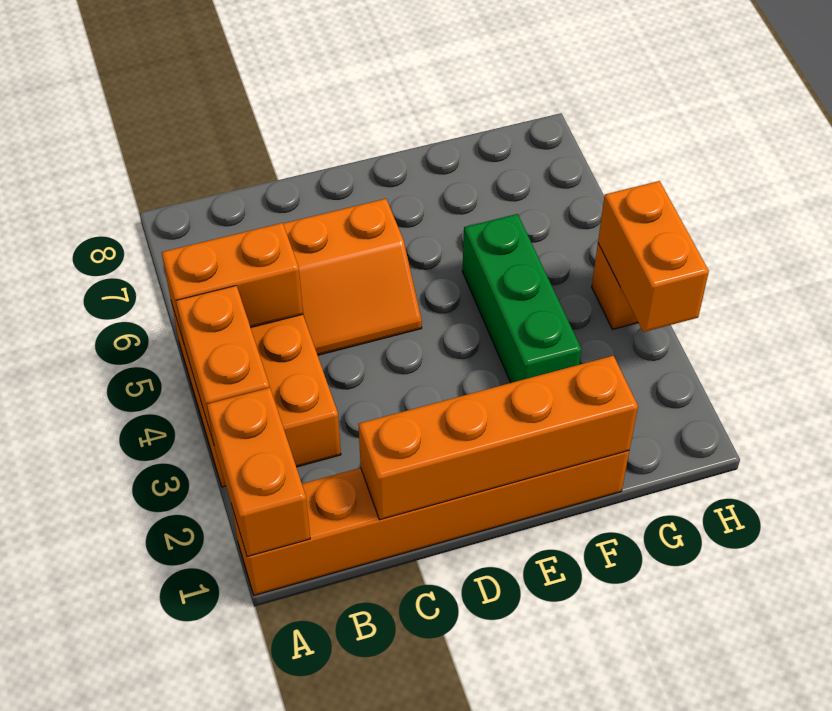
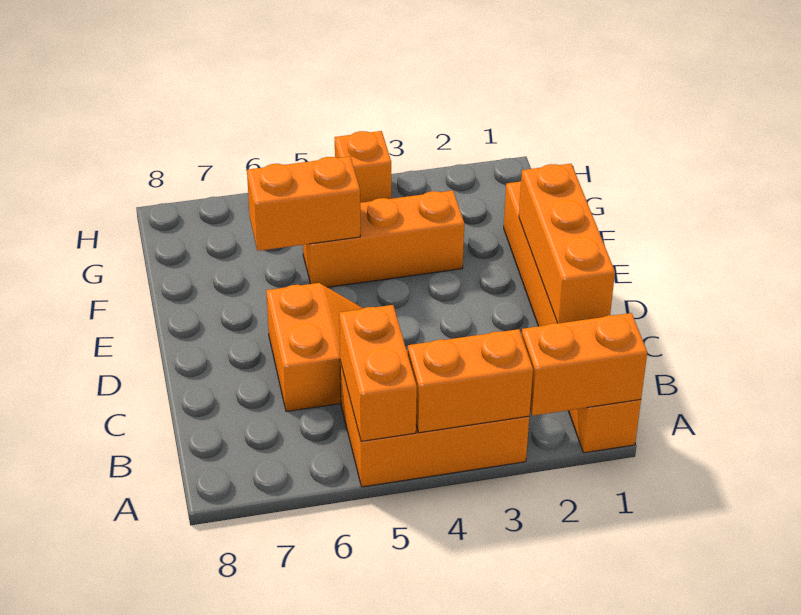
orange brick C1:F1 level 2 -> orange brick C1:E1 level 2
green brick F3:F5 level 1 -> orange brick F3:F5 level 1
orange brick H3:H4 level 2 -> orange brick F5:F6 level 2

